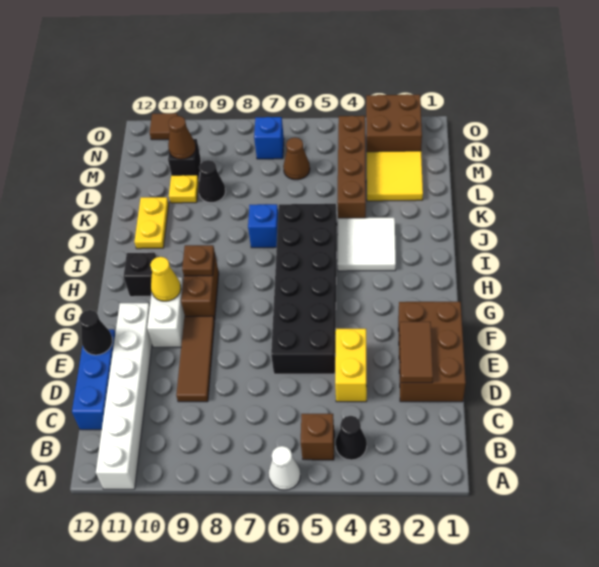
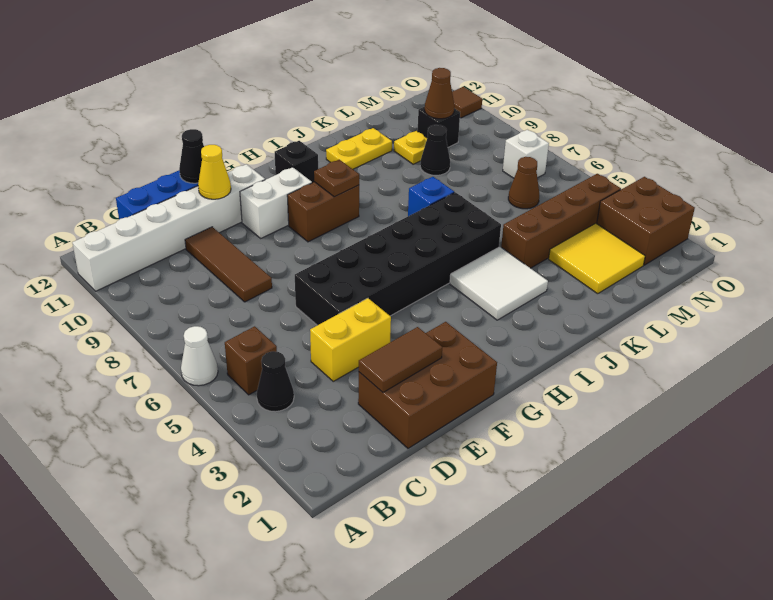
brown tile D9:F9 level 1 -> brown tile D8:D10 level 1
yellow cone G10 level 2 -> yellow cone E11 level 2
blue brick N7 level 1 -> white brick N7 level 1

